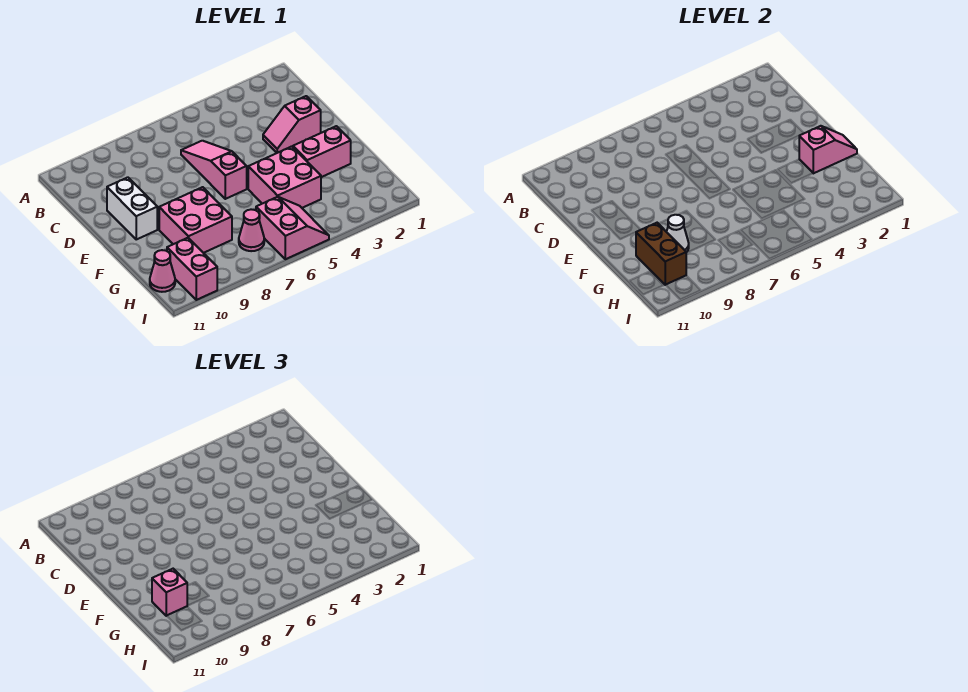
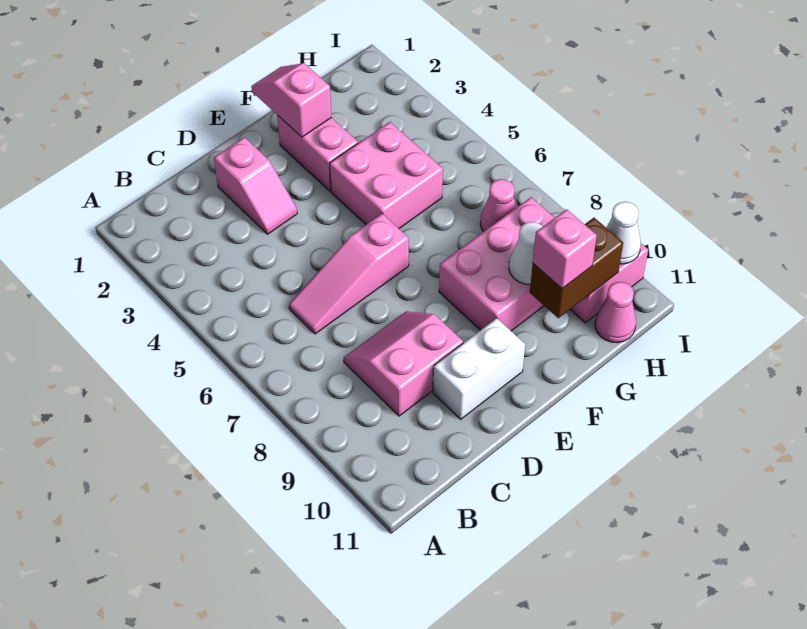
pink brick F8:G9 level 1 -> pink brick F8:H9 level 1
pink slope H5:I6 level 1 top 6 -> pink slope C8:D9 level 1 top 9
none -> white cone I10 level 2

